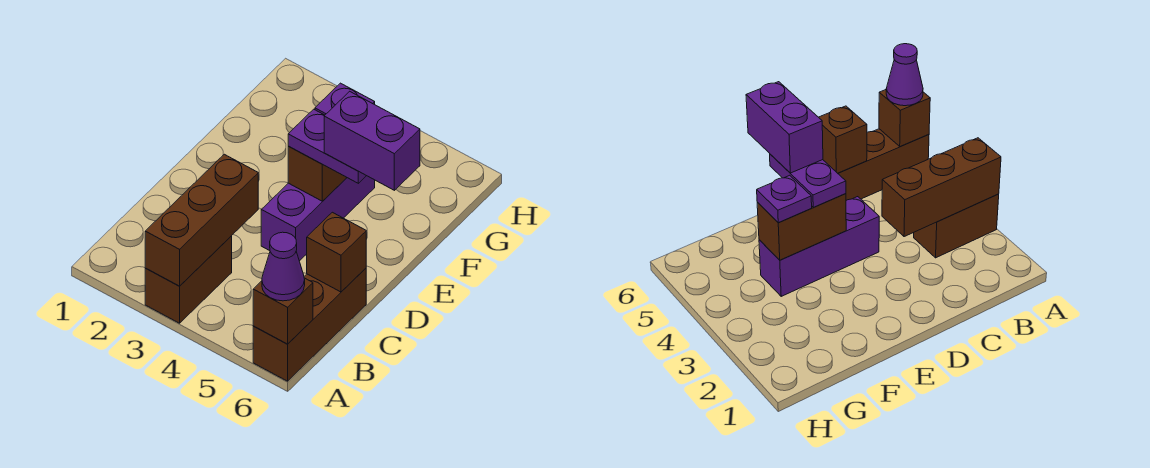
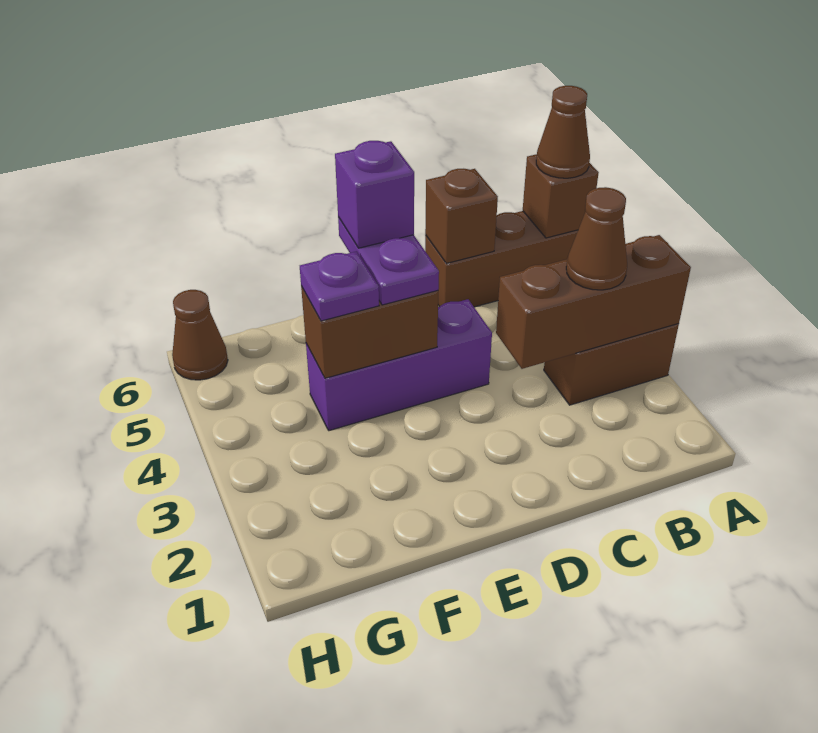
purple cone A6 level 3 -> brown cone A6 level 3
none -> brown cone B3 level 3
purple brick E5:E6 level 4 -> purple brick E5 level 4
none -> brown cone H6 level 1

